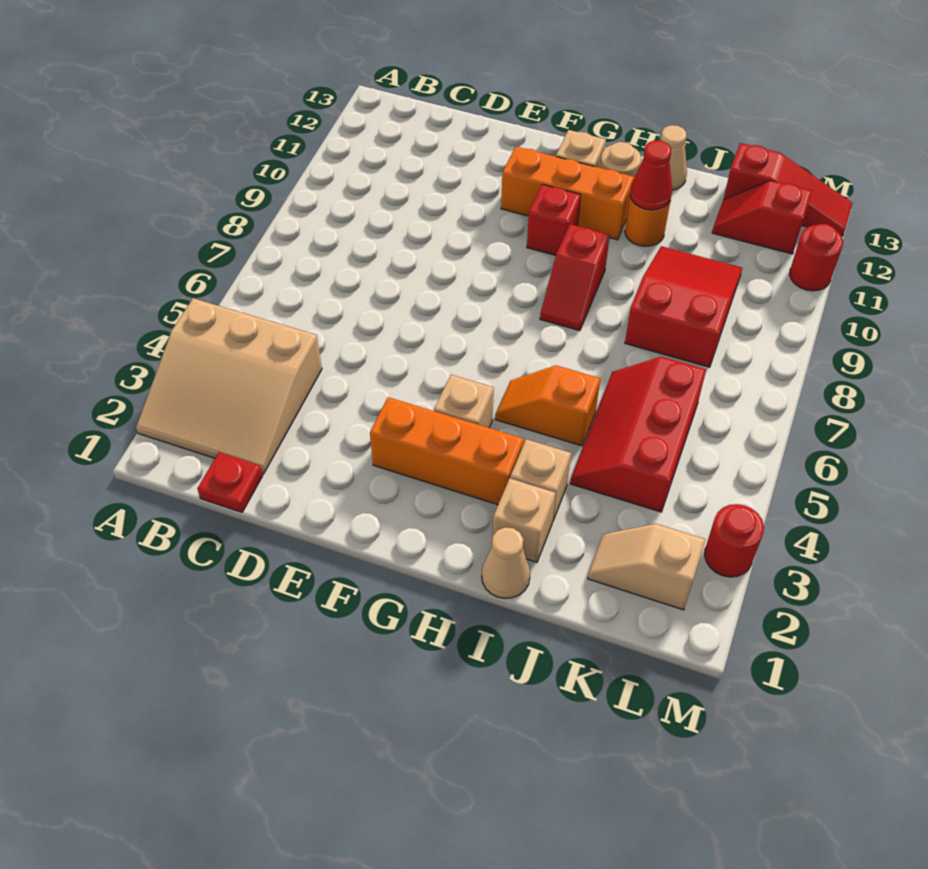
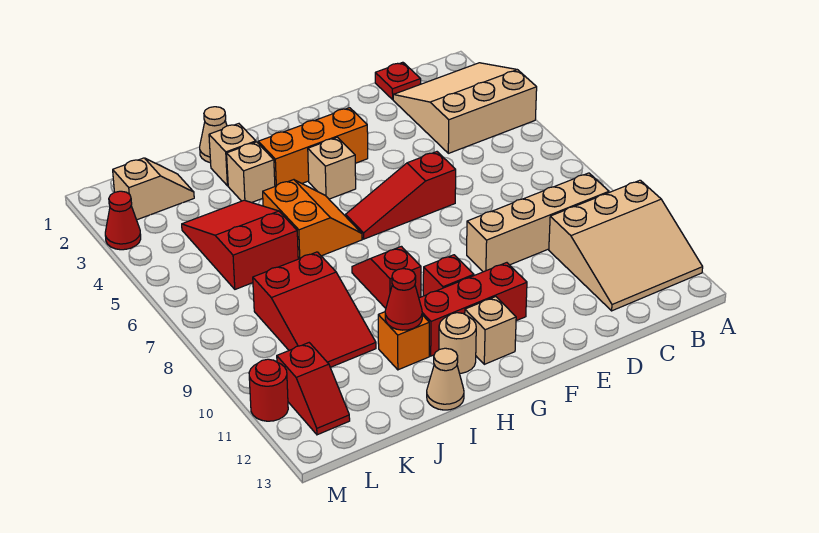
none -> tan slope A10:C12 level 1 top 10
none -> tan brick B9:E9 level 1
orange brick F11:H11 level 1 -> red brick F11:H11 level 1
orange slope H5:I5 level 1 top I -> orange slope H5:I6 level 1 top I
orange round brick I11 level 1 -> orange brick I11 level 1
red slope J4:K6 level 1 top K -> red slope J4:K6 level 1 top 6
red slope K12:L12 level 1 top L -> red slope L11:L12 level 1 top 11
red slope K13:M13 level 1 top K -> red slope E6:G6 level 1 top E
red round brick M3 level 1 -> red cone M3 level 1

